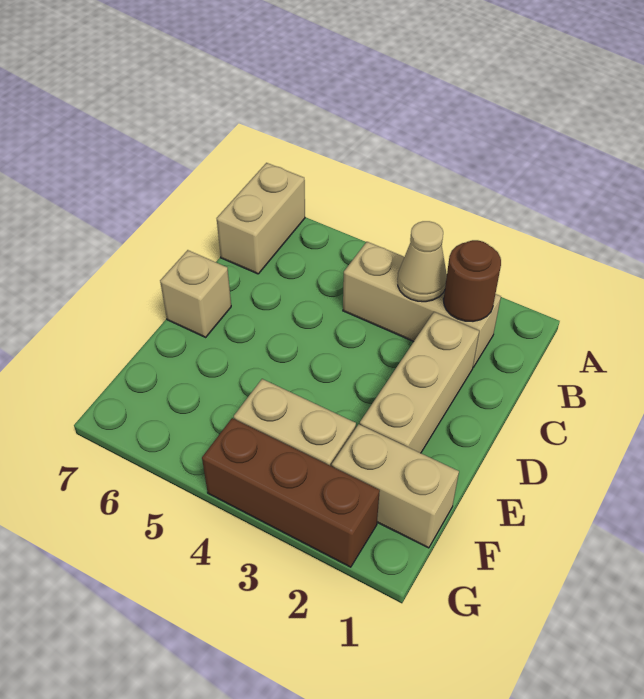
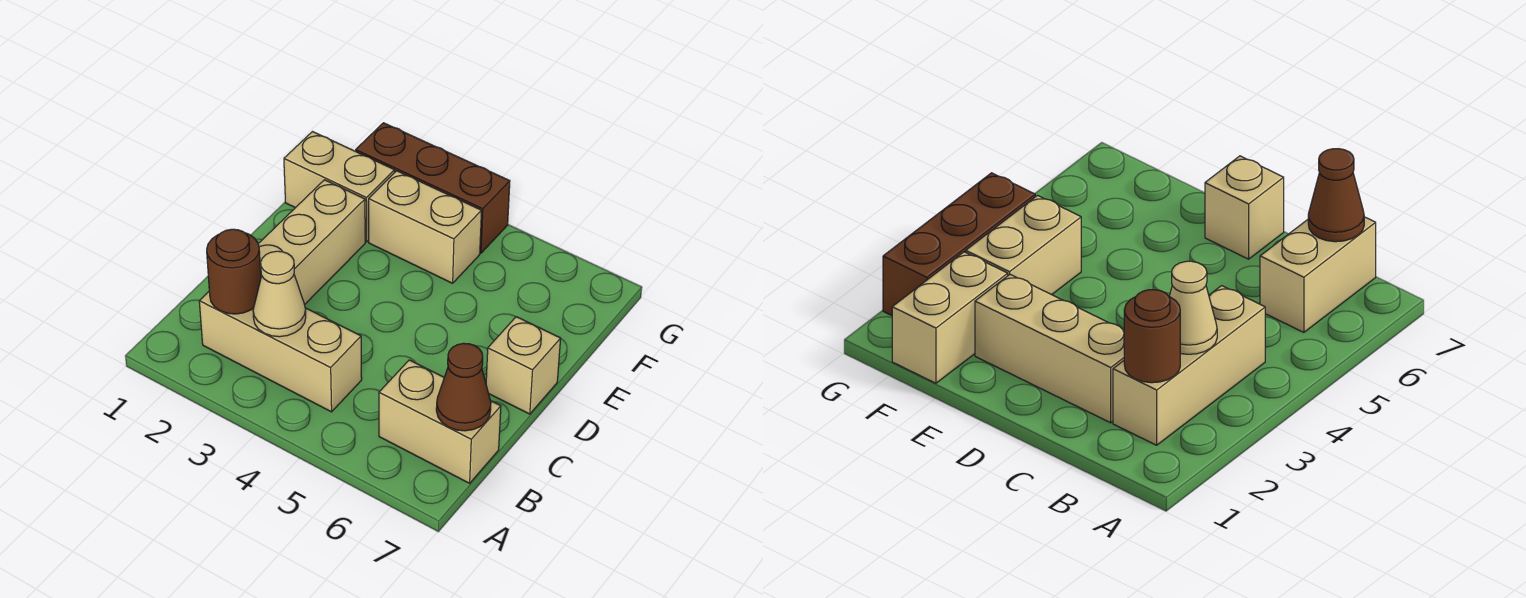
tan brick A7:B7 level 1 -> tan brick B6:B7 level 1
none -> brown cone B7 level 2

